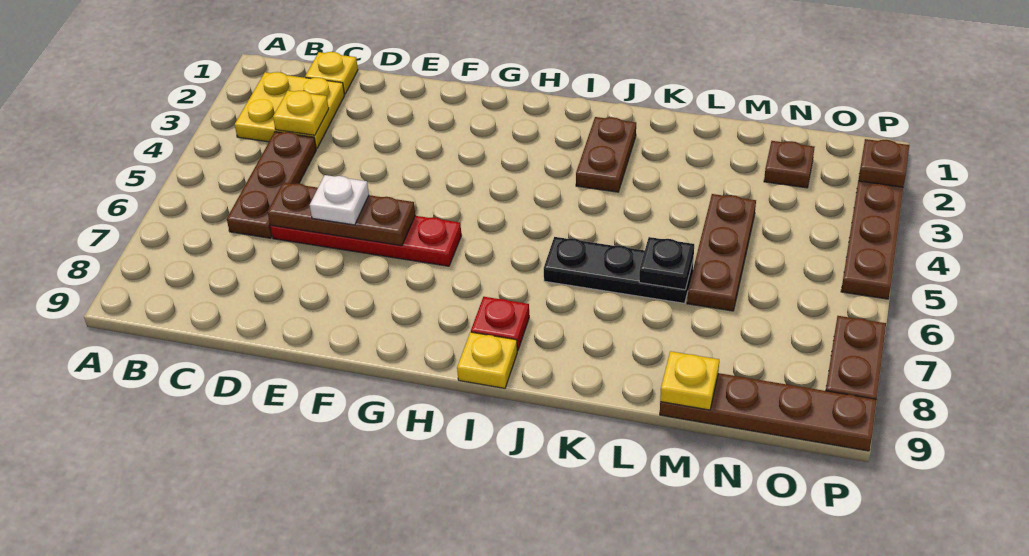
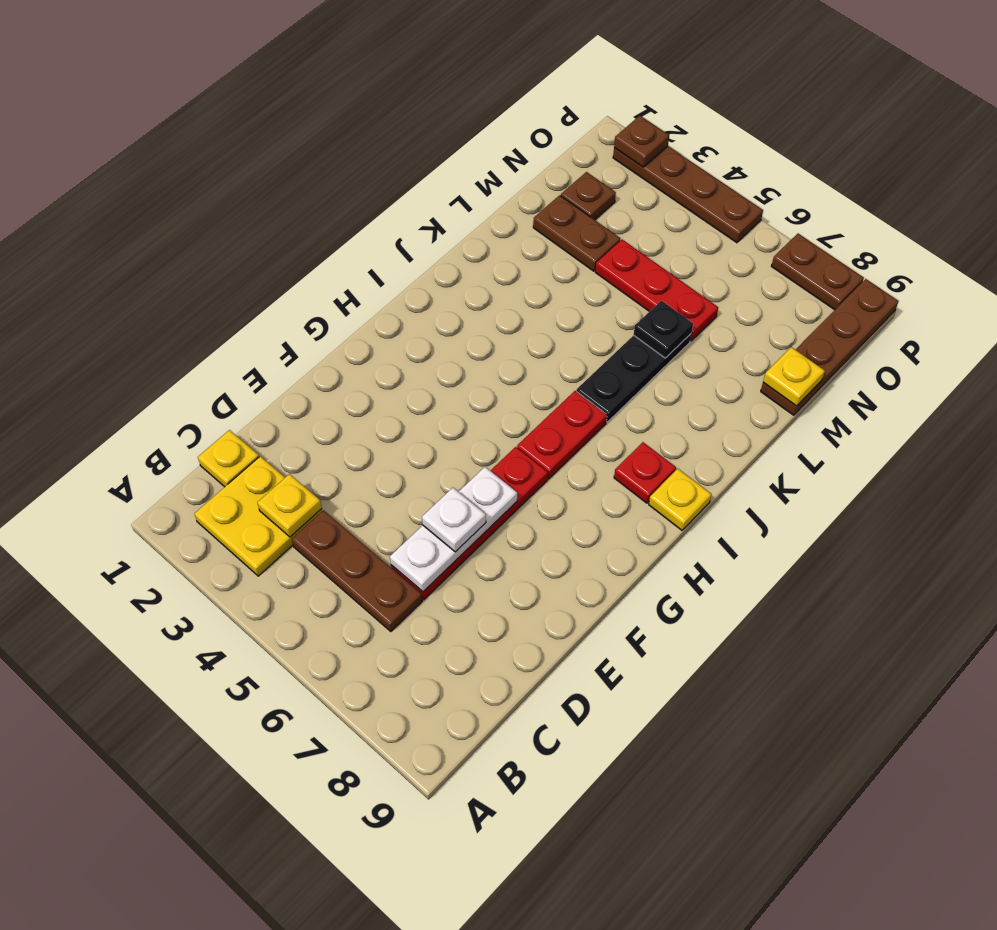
brown plate D6:F6 level 2 -> white plate D6:F6 level 2
none -> red plate H6:I6 level 1
brown plate J2:J3 level 1 -> brown plate M2:M3 level 1
brown plate M4:M6 level 1 -> red plate M4:M6 level 1

